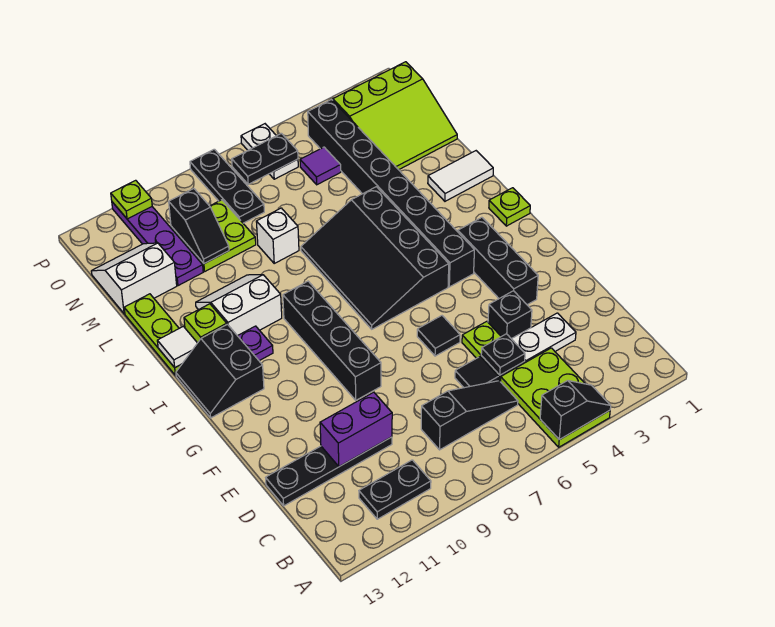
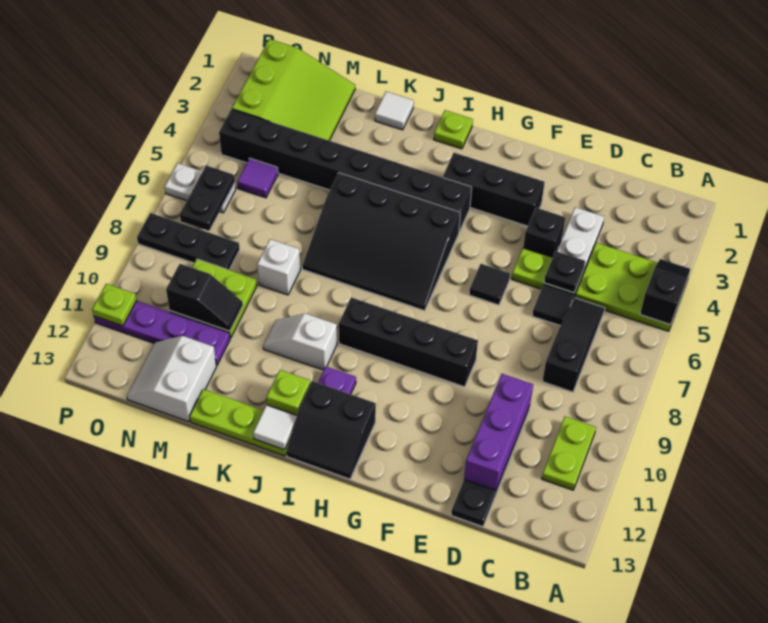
black plate B10:B11 level 1 -> lime plate B10:B11 level 1
purple brick D10:D11 level 2 -> purple brick D10:D12 level 2
white slope J10:K11 level 1 top J -> white slope J10:K10 level 1 top J
white tile K1:K2 level 1 -> white tile K1 level 1

